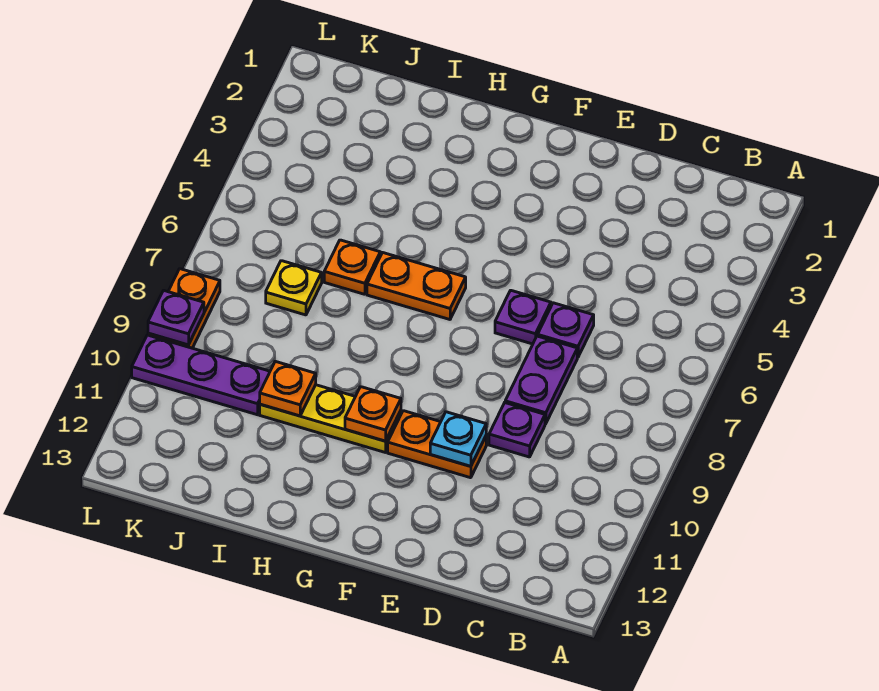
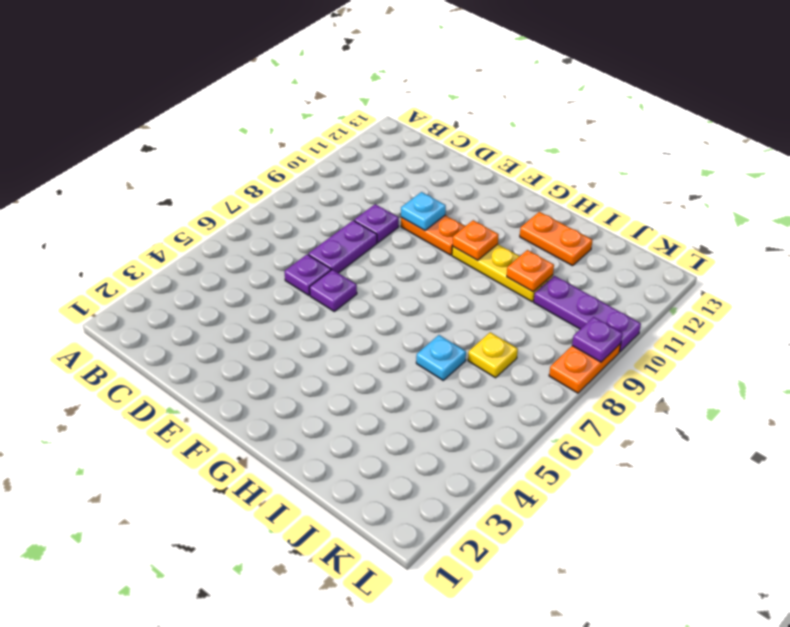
orange plate G6:H6 level 1 -> orange plate H12:I12 level 1
orange plate I6 level 1 -> cyan plate I6 level 1

